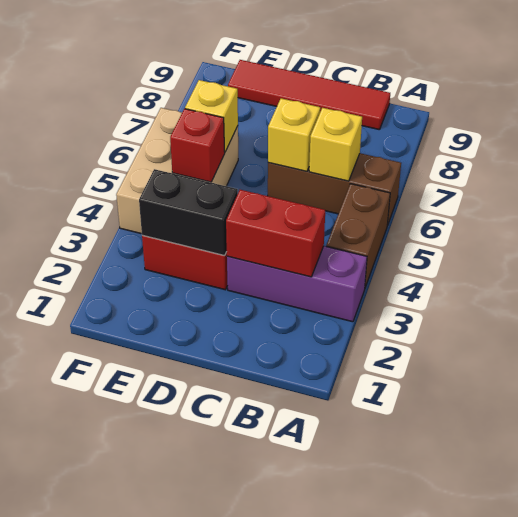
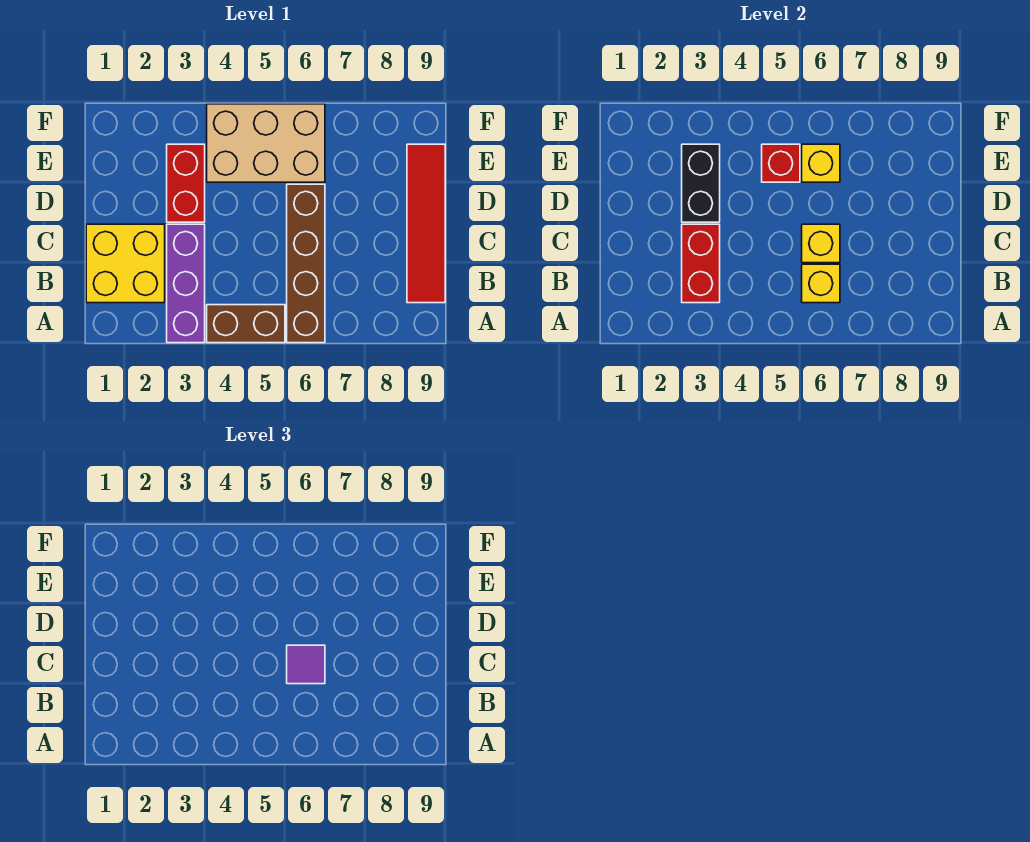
brown brick A6:C6 level 1 -> brown brick A6:D6 level 1
none -> yellow brick B1:C2 level 1
none -> purple tile C6 level 3

